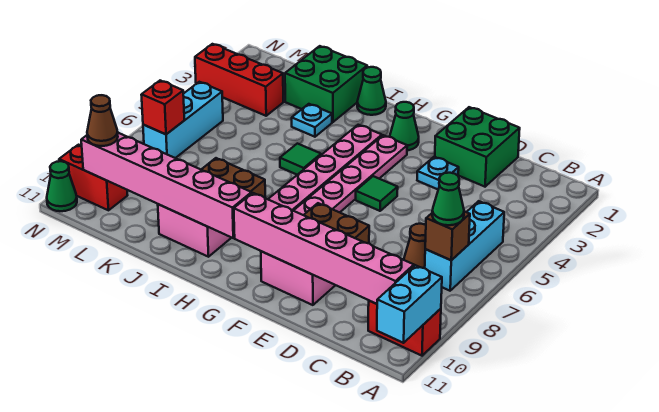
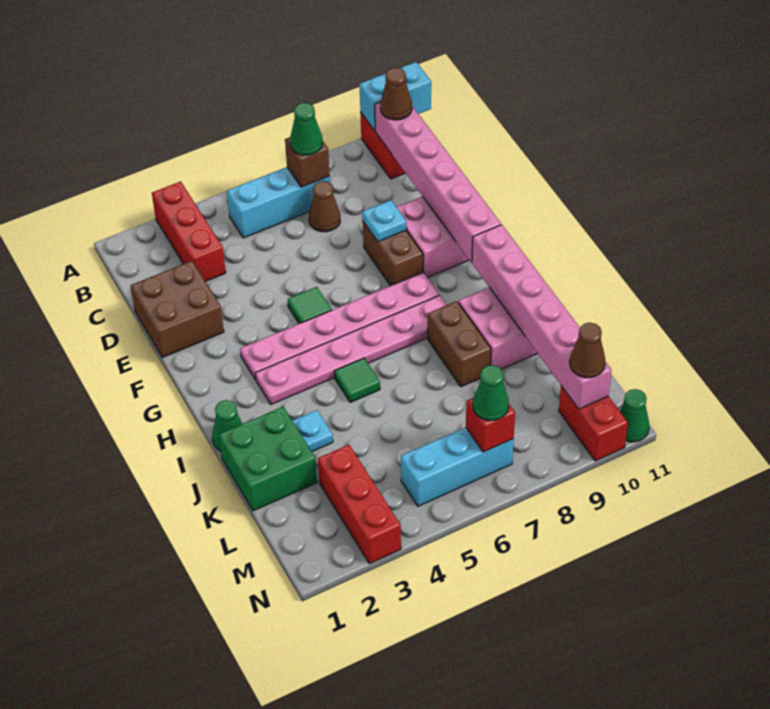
none -> red brick A3:C3 level 1
none -> brown cone B10 level 3
green brick D1:E2 level 1 -> brown brick D1:E2 level 1
cyan plate E3 level 1 -> cyan plate E8 level 2
green cone G2 level 1 -> green cone M7 level 3

